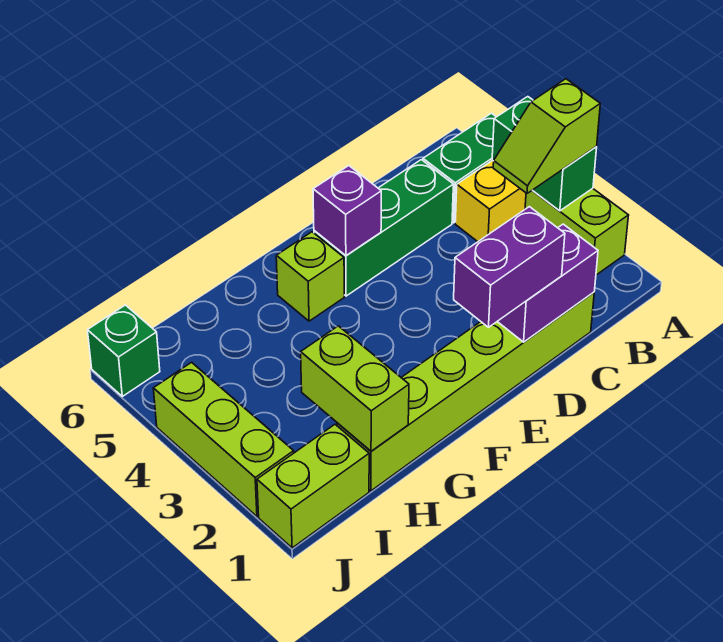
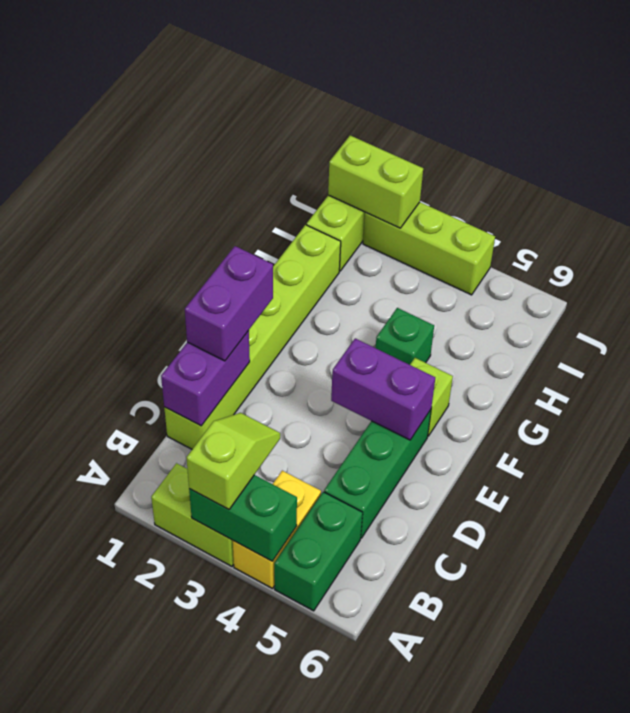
purple brick E5 level 2 -> purple brick E4:E5 level 2
lime brick H1:H2 level 2 -> lime brick J1:J2 level 2
green brick J6 level 1 -> green brick G4 level 1

